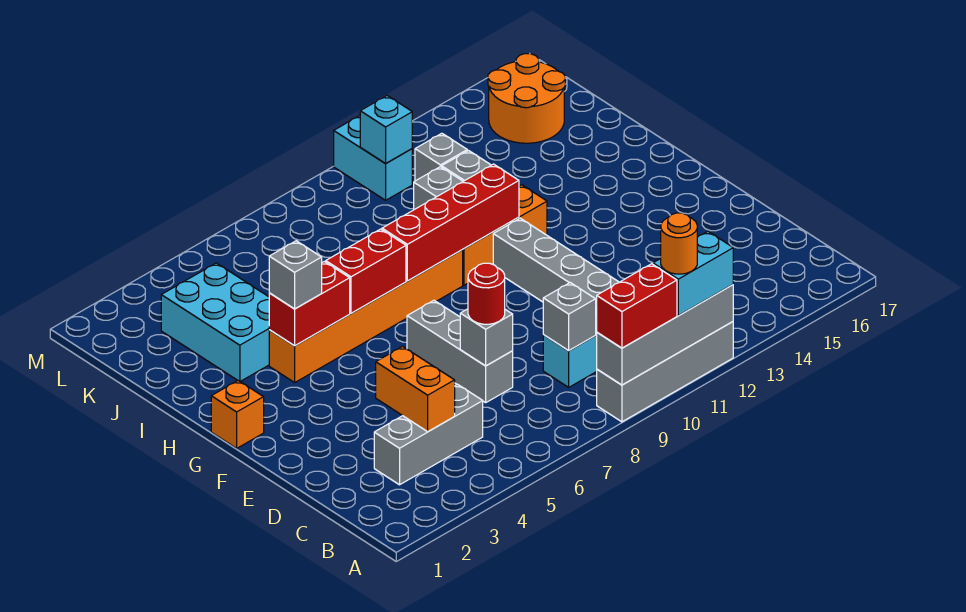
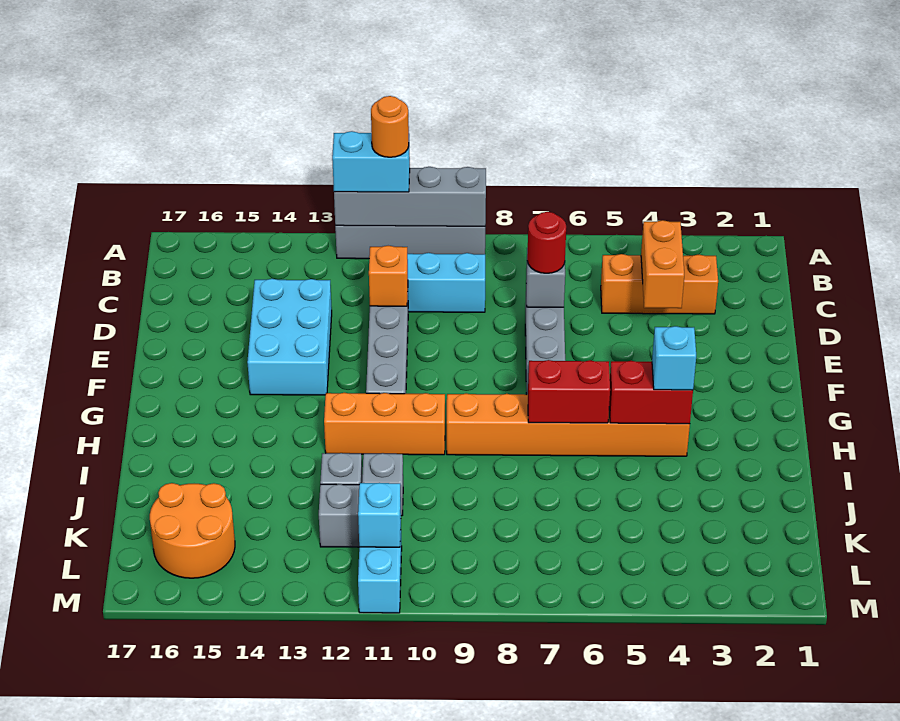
red brick A9:A10 level 3 -> none
grey brick C3:C5 level 1 -> orange brick C3:C5 level 1
grey brick C9 level 2 -> none
orange brick G1 level 1 -> orange brick D11 level 2
grey brick H4 level 3 -> cyan brick H4 level 3
red brick H8:H11 level 2 -> none
cyan brick I3:K4 level 1 -> cyan brick D13:F14 level 1

